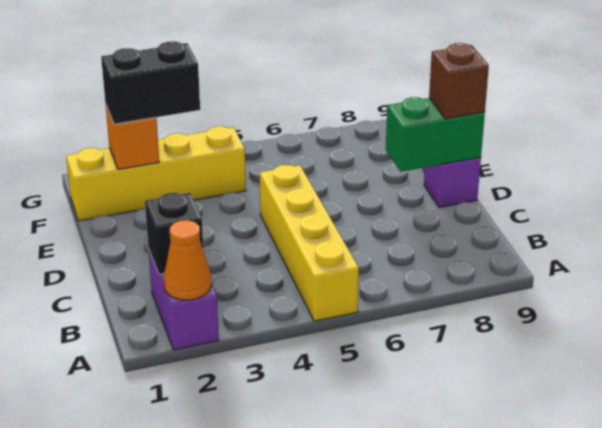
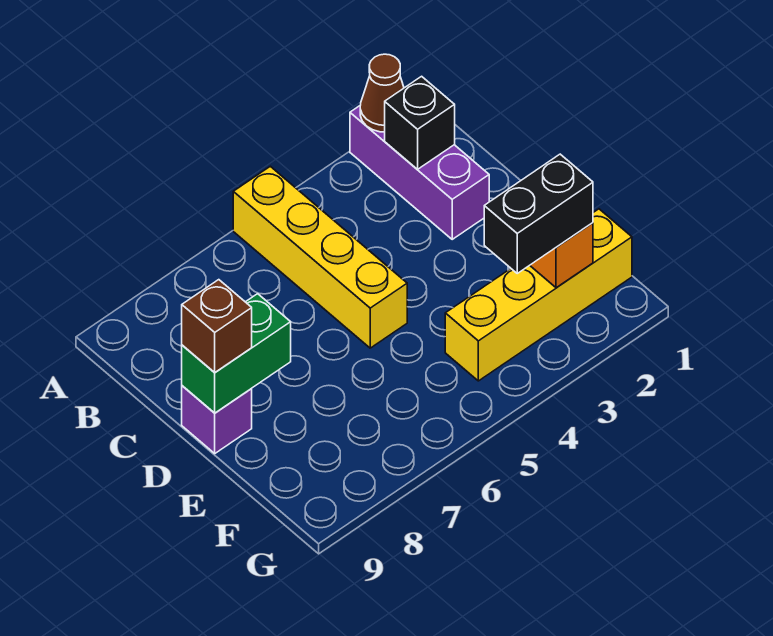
purple brick A2:B2 level 1 -> purple brick A2:C2 level 1
orange cone A2 level 2 -> brown cone A2 level 2

